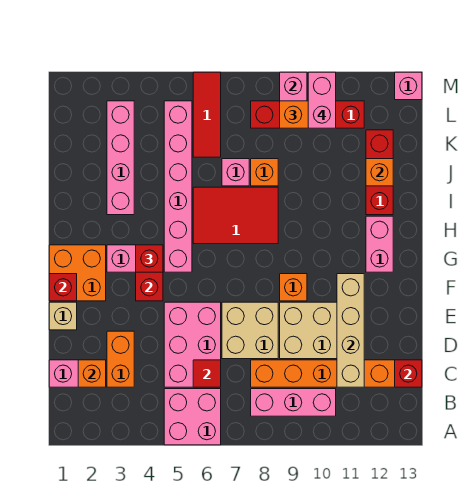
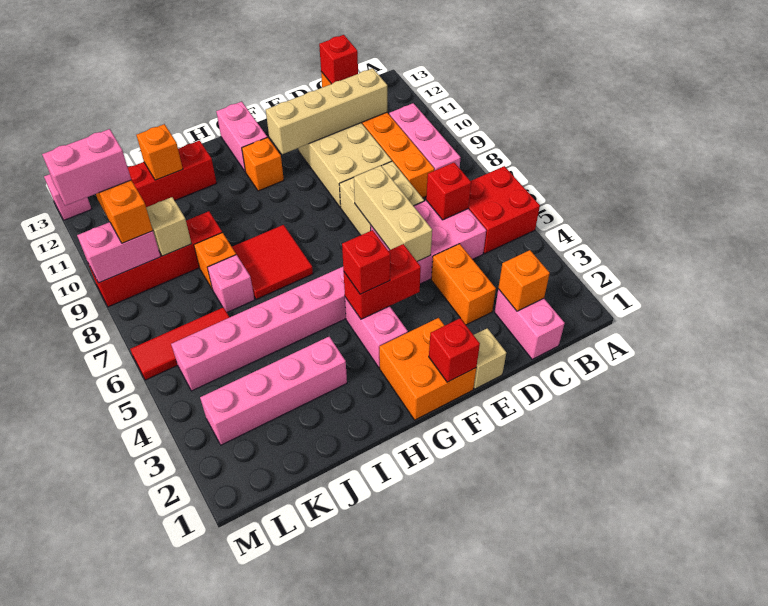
pink brick A5:B6 level 1 -> red brick A5:B6 level 1
orange brick C3:D3 level 1 -> orange brick D3:D4 level 1
red tile C6 level 2 -> red brick C6 level 2
none -> tan brick E5:E7 level 2
orange brick F9 level 1 -> orange brick G11 level 1
pink brick G12:H12 level 1 -> pink brick G12:G13 level 1
red tile H6:I8 level 1 -> red tile H7:I8 level 1
none -> tan brick K9 level 2
red brick L8:L11 level 1 -> red brick J9:M9 level 1

